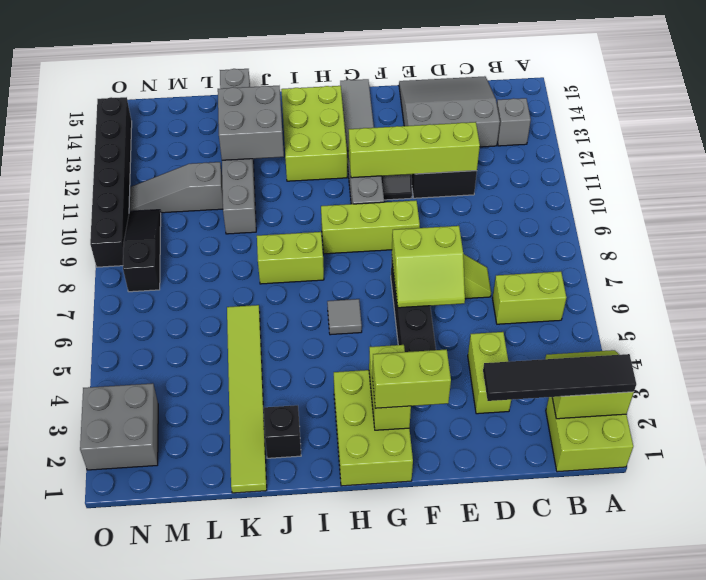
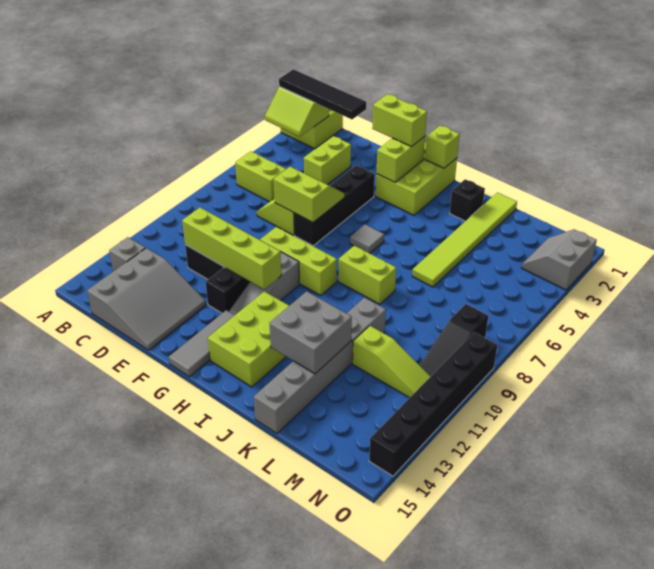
grey slope C13:E15 level 1 top 13 -> grey slope C13:E15 level 1 top C
none -> lime brick H1 level 2
grey slope L11:N11 level 1 top L -> lime slope L11:N11 level 1 top L
grey brick N2:O3 level 1 -> grey slope N2:O3 level 1 top O

